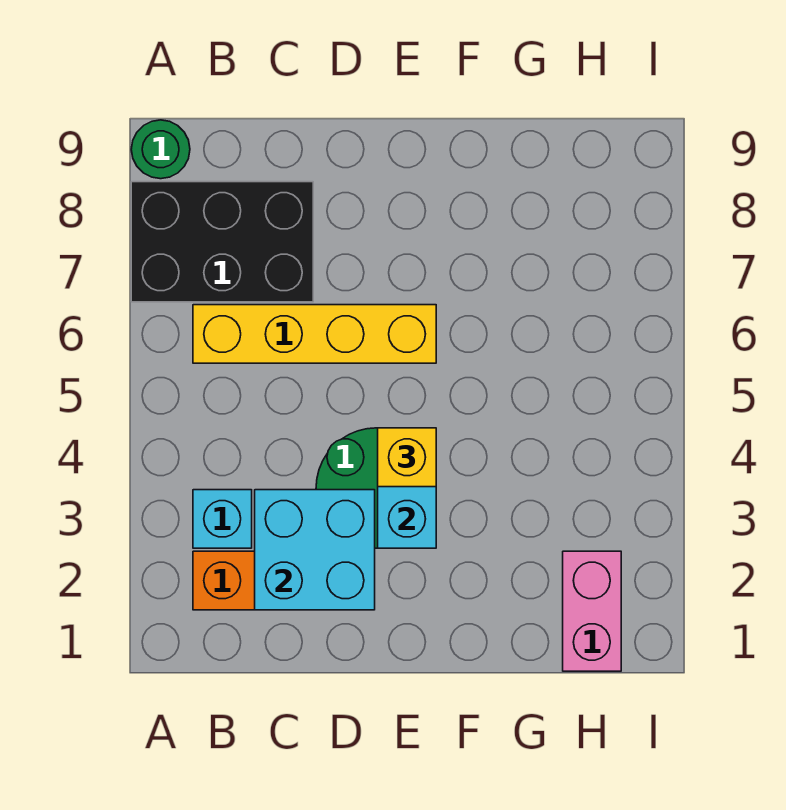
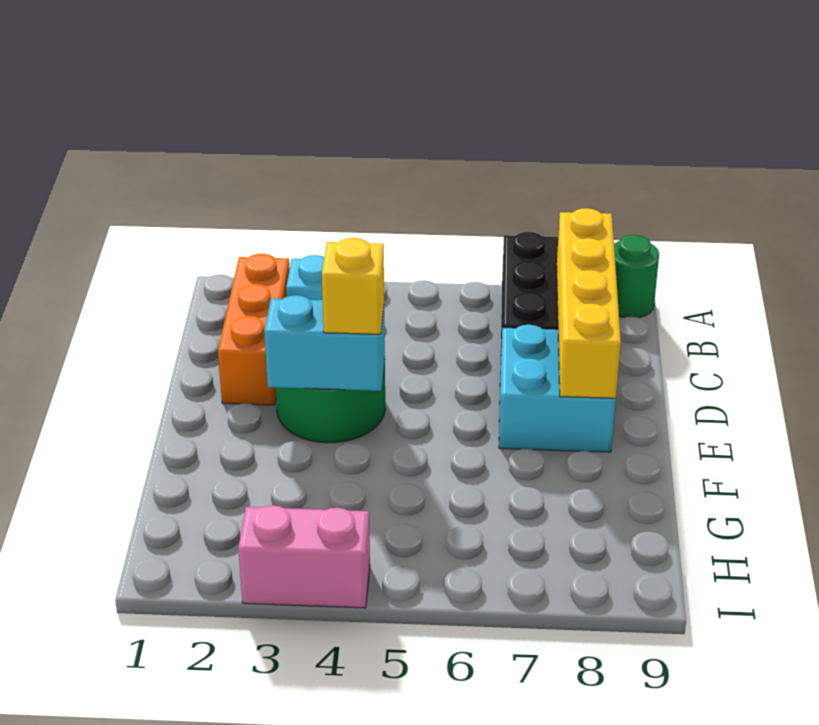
yellow brick B6:E6 level 1 -> yellow brick B8:E8 level 2
cyan brick C2:D3 level 2 -> cyan brick D7:E8 level 1
pink brick H1:H2 level 1 -> pink brick I3:I4 level 1

